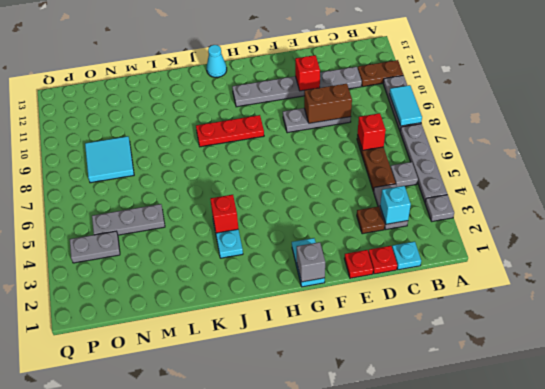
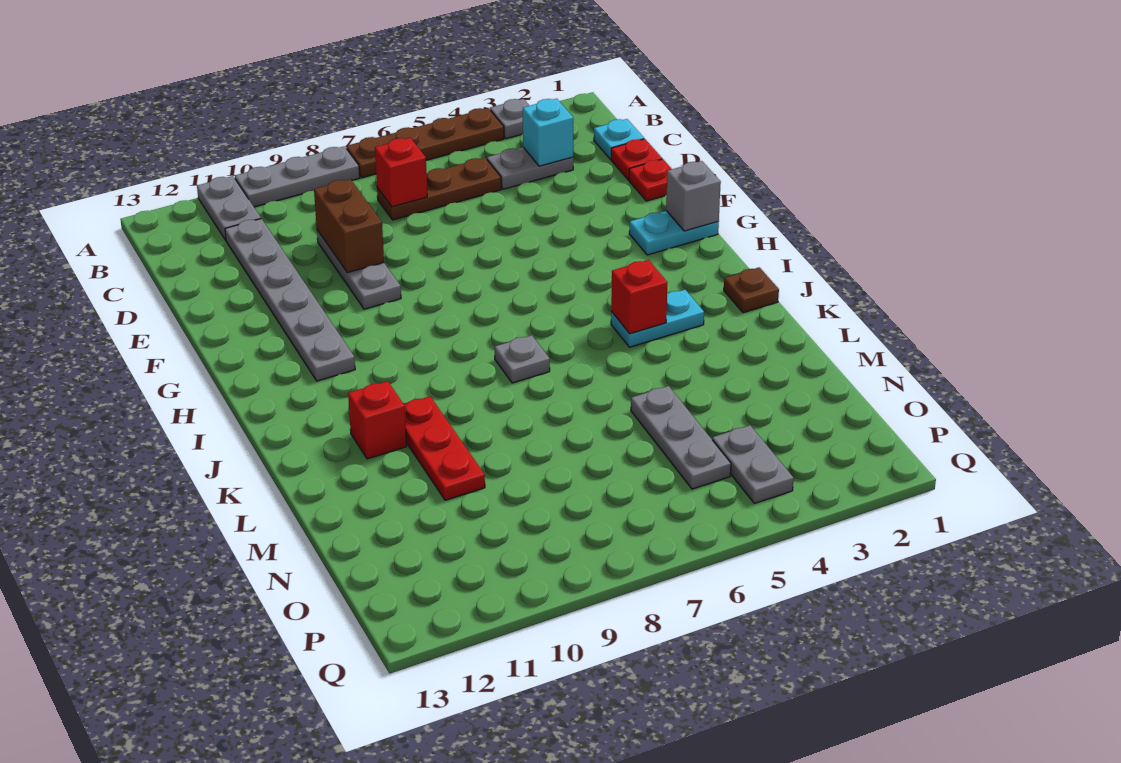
grey plate A4:A7 level 1 -> brown plate A4:A7 level 1
cyan tile A8:A9 level 2 -> none
brown plate A11:B11 level 1 -> grey plate A11:B11 level 1
grey plate B5 level 1 -> grey plate J7 level 1
brown plate D3 level 1 -> brown plate J1 level 1
red brick E11 level 2 -> red brick K11 level 1
red plate H9:J9 level 1 -> red plate K10:M10 level 1
cyan cone I13 level 1 -> none
cyan tile N8:O9 level 1 -> none

